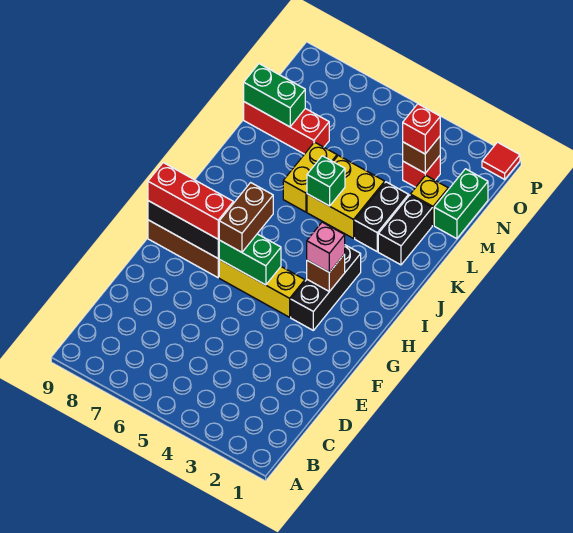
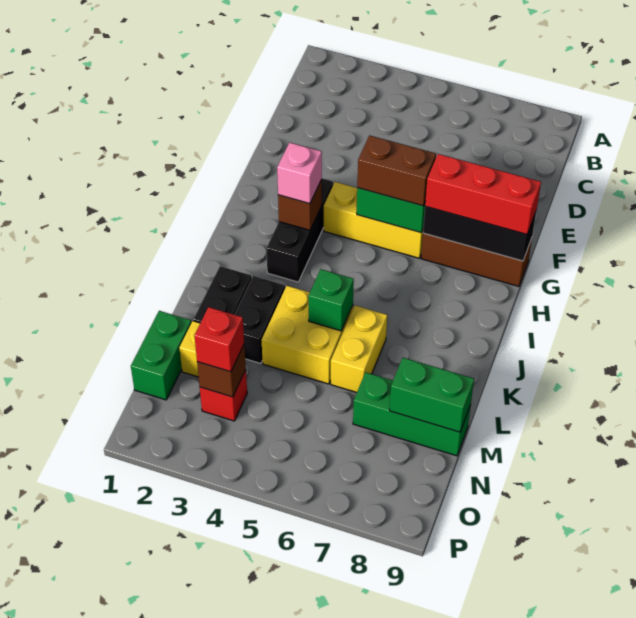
brown brick G6:H6 level 3 -> brown brick G5:G6 level 3
red brick M7:M9 level 1 -> green brick M7:M9 level 1
red tile P1 level 1 -> none

